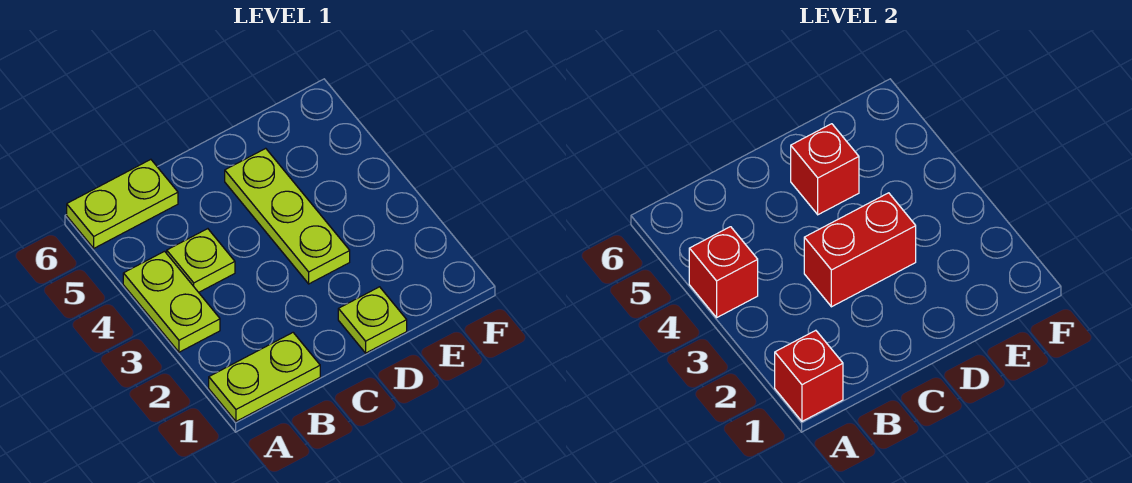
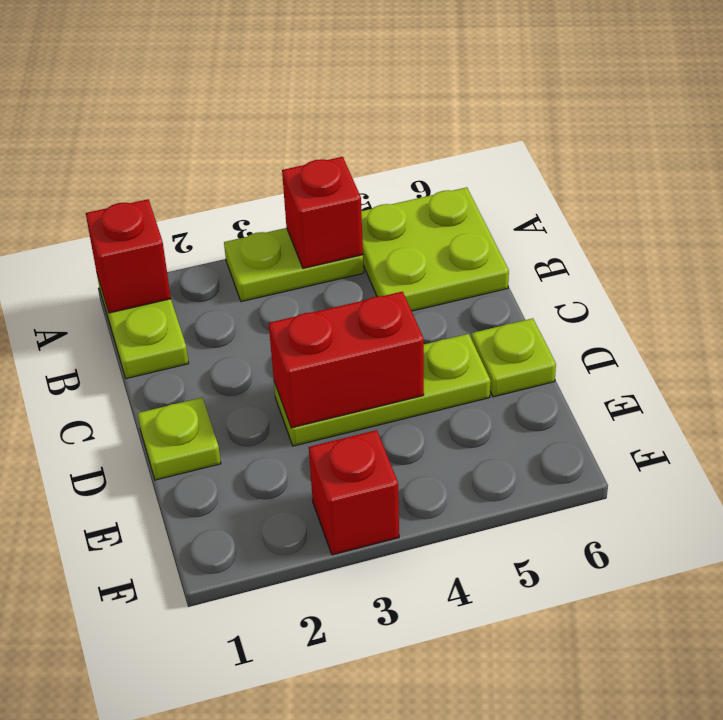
lime plate A6:B6 level 1 -> lime plate A5:B6 level 1
lime plate B4 level 1 -> lime plate D6 level 1
red brick C3:D3 level 2 -> red brick D3:D4 level 2
red brick D5 level 2 -> red brick F3 level 1

